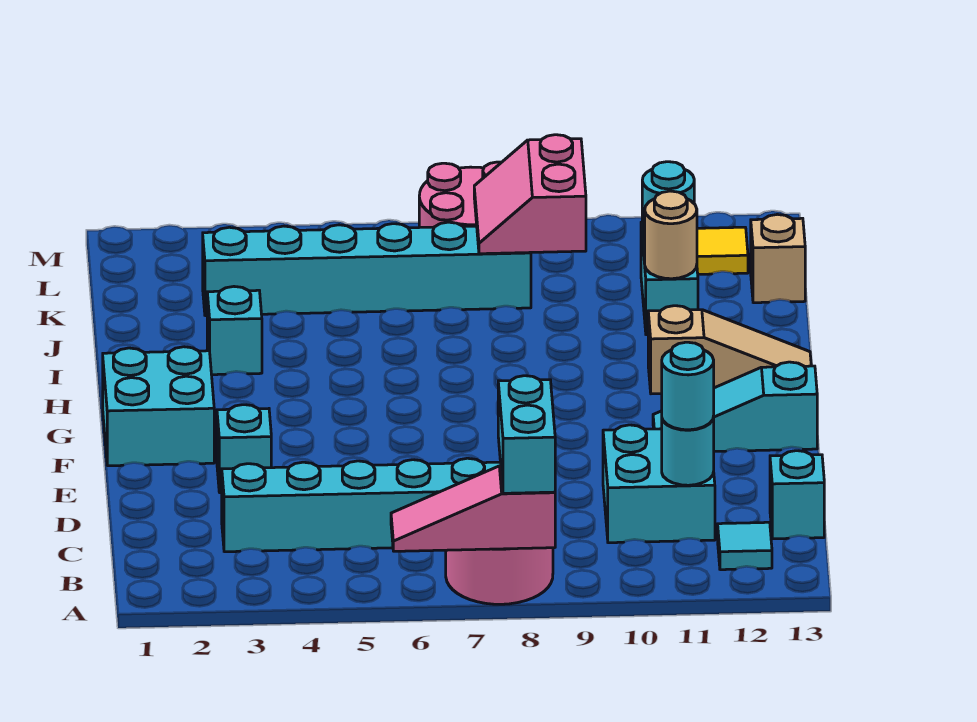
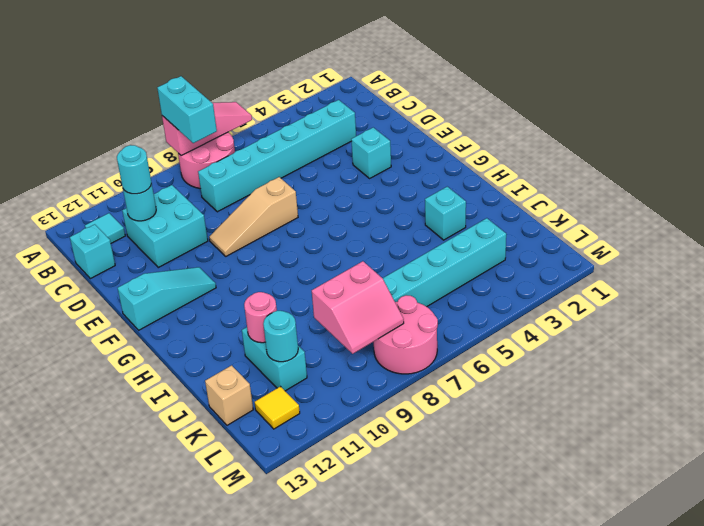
cyan brick F1:G2 level 1 -> none
tan slope H11:H13 level 1 top 11 -> tan slope E7:E9 level 1 top 7
tan round brick J11 level 2 -> pink round brick J11 level 2
pink slope K8:L9 level 2 top 9 -> pink slope K8:L9 level 2 top K

